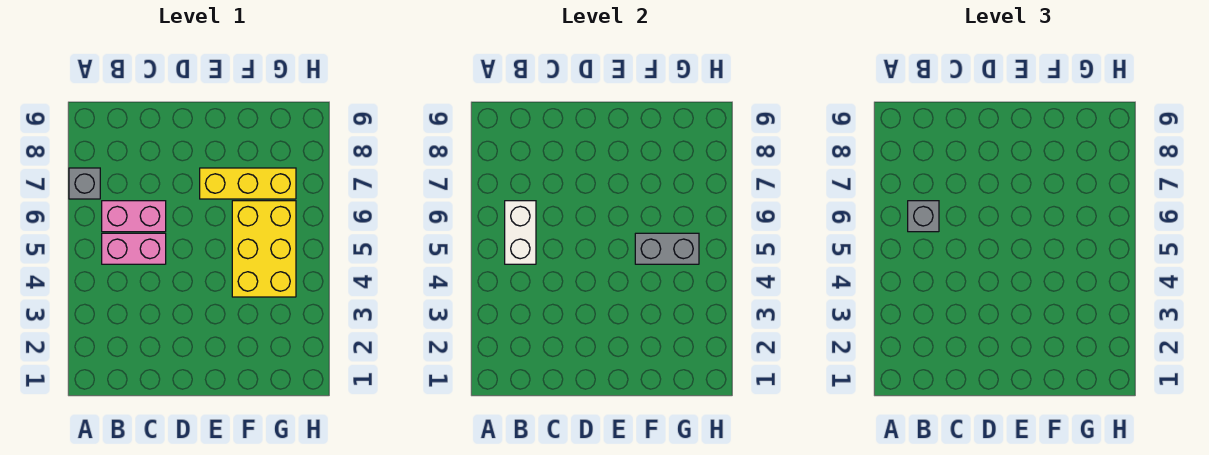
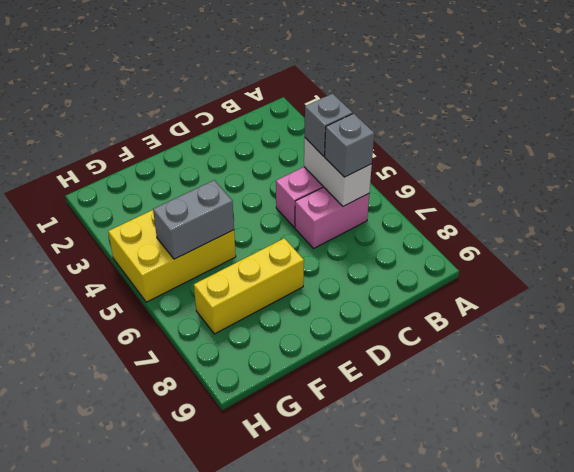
grey brick A7 level 1 -> grey brick B5 level 3
yellow brick F4:G6 level 1 -> yellow brick F4:H5 level 1

